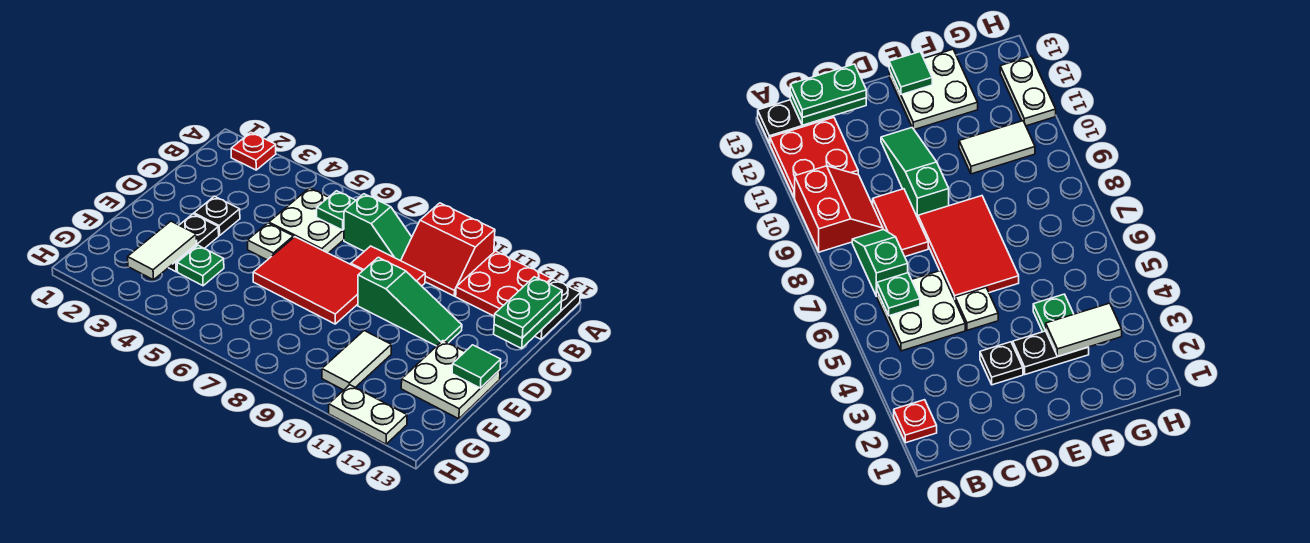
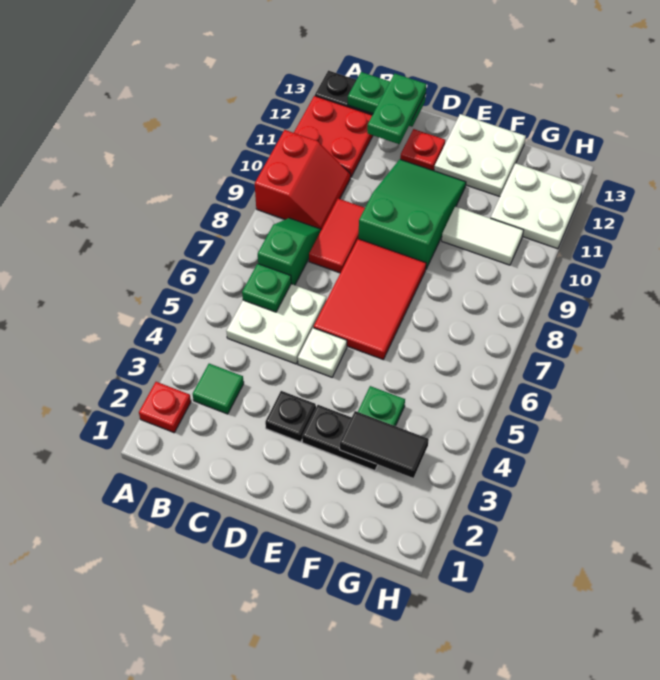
green plate B13:C13 level 3 -> green plate C12:C13 level 3
green slope D9:D11 level 1 top 9 -> green slope D9:E11 level 1 top 9
none -> red plate D12 level 1
green tile E13 level 2 -> green tile B3 level 1
white tile F3:G3 level 2 -> black tile F3:G3 level 2
white plate H11:H12 level 1 -> white plate G11:H12 level 1

